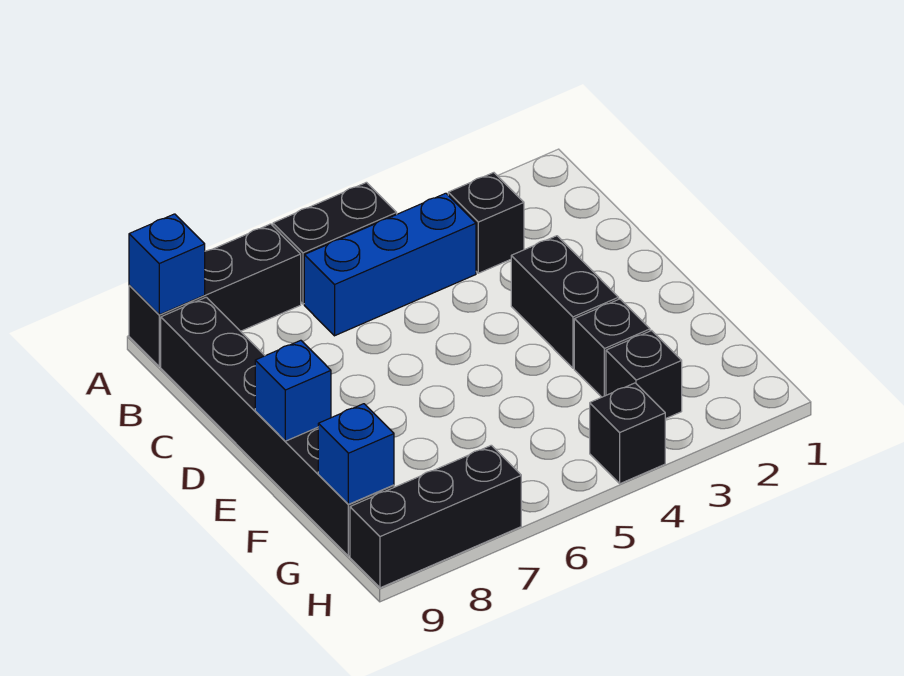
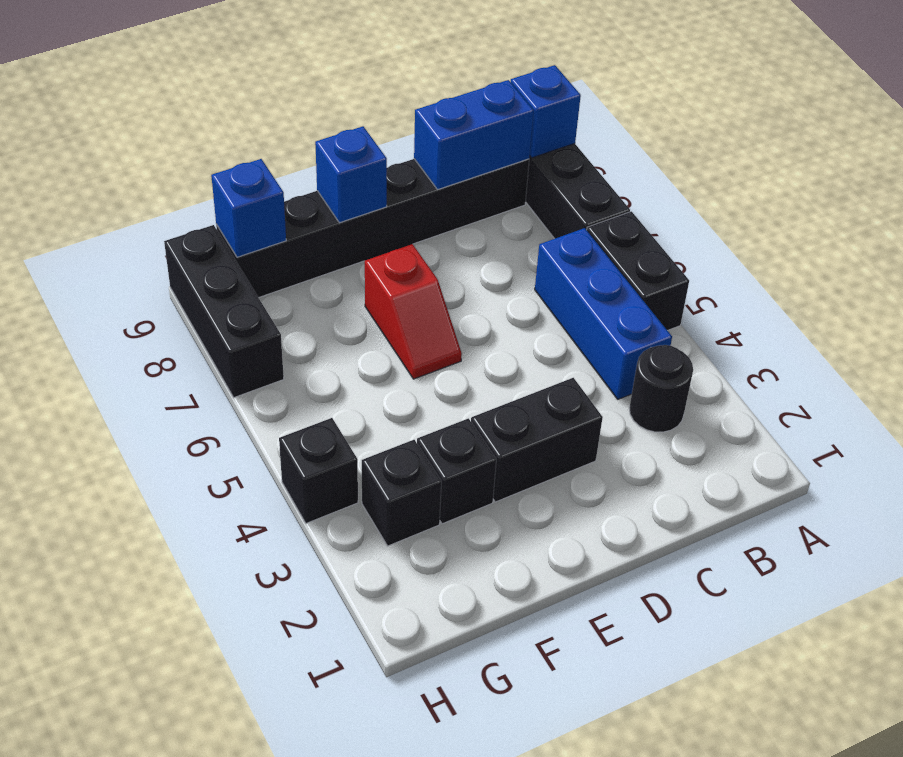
black brick B3 level 1 -> black round brick B3 level 1
none -> blue brick B9:C9 level 2
none -> red slope E6:E7 level 1 top 7

